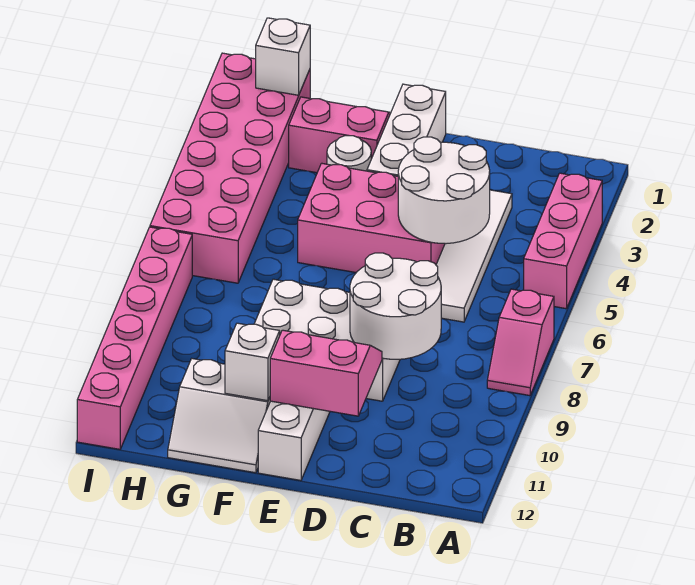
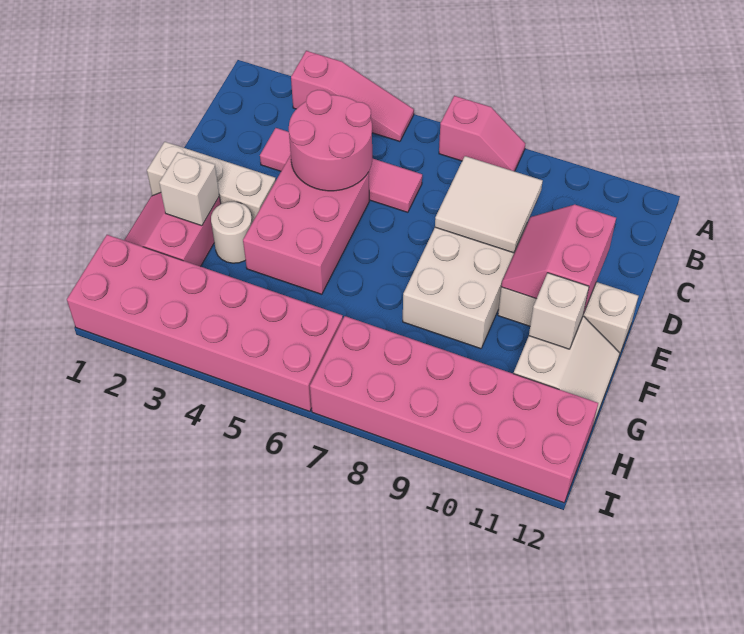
pink brick A3:A5 level 1 -> pink slope A3:A5 level 1 top 3
white tile C3:C6 level 1 -> pink tile C3:C6 level 1
white round brick C4:D5 level 2 -> pink round brick C4:D5 level 2
white round brick C8:D9 level 2 -> white tile C8:D9 level 2
white brick H1 level 2 -> white brick F2 level 2
pink brick I7:I12 level 1 -> pink brick H7:I12 level 1

